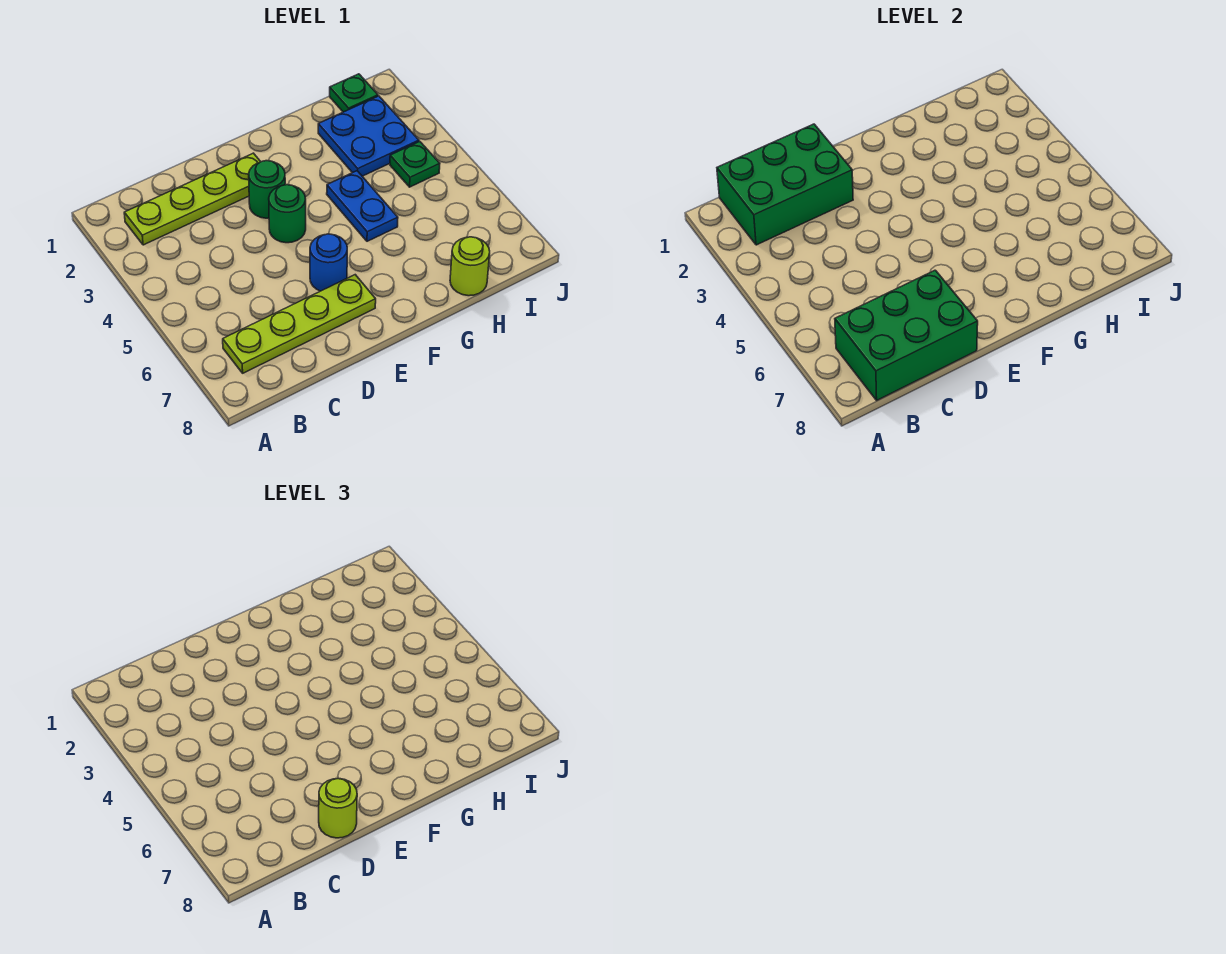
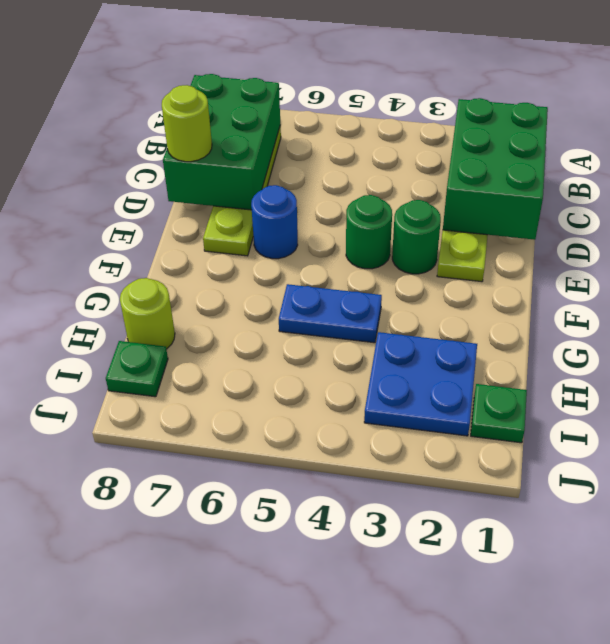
green plate I4 level 1 -> green plate I8 level 1

